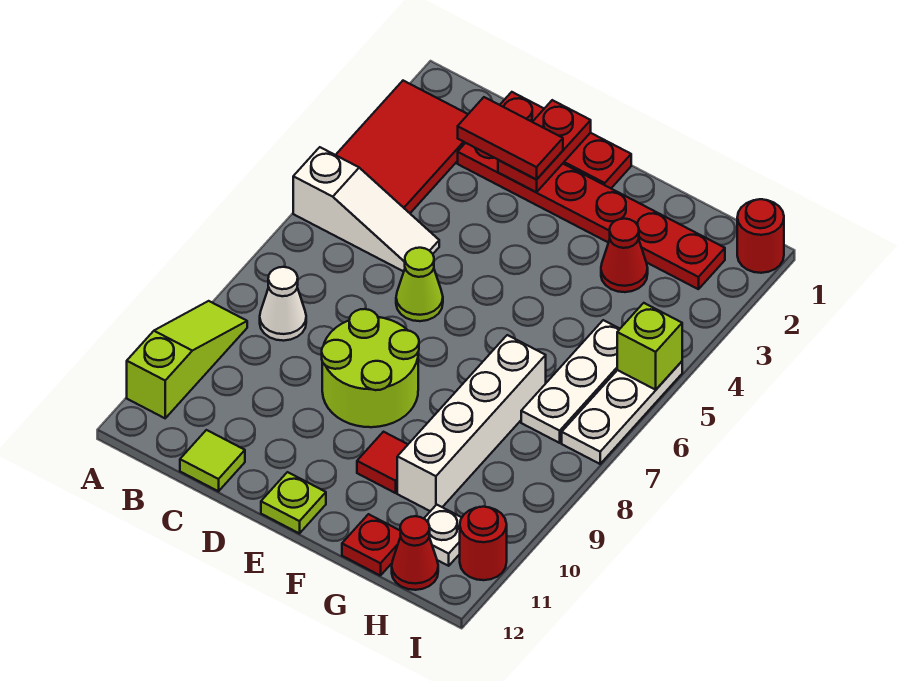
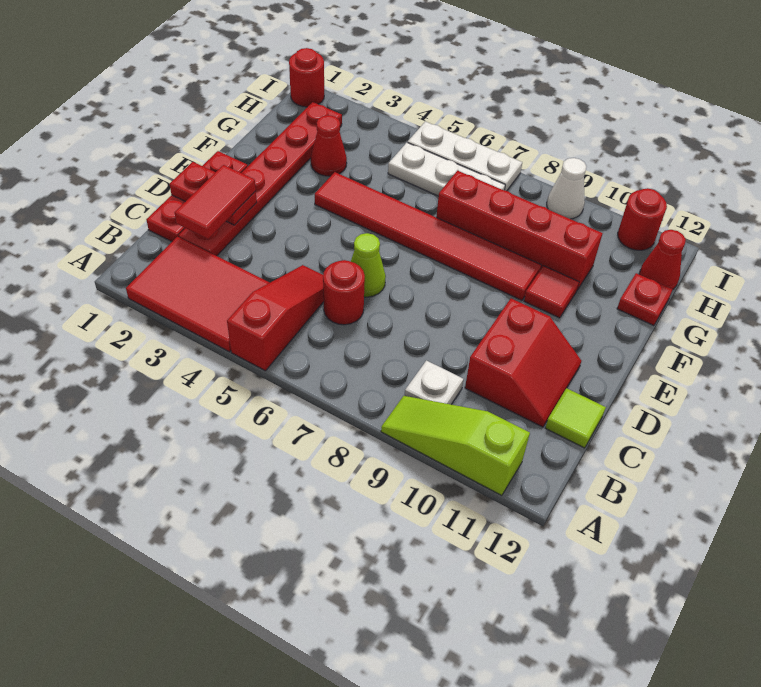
white slope A5:C5 level 1 top A -> red slope A5:C5 level 1 top A
white cone B8 level 1 -> white cone I9 level 1
none -> red round brick C6 level 1
none -> red slope C10:D11 level 1 top 10
lime round brick D8:E9 level 1 -> none
lime plate E12 level 1 -> none
none -> red tile F4:F9 level 1
white brick G7:G10 level 1 -> red brick G7:G10 level 1
white plate H11 level 1 -> white plate B9 level 1
lime brick I5 level 2 -> none

